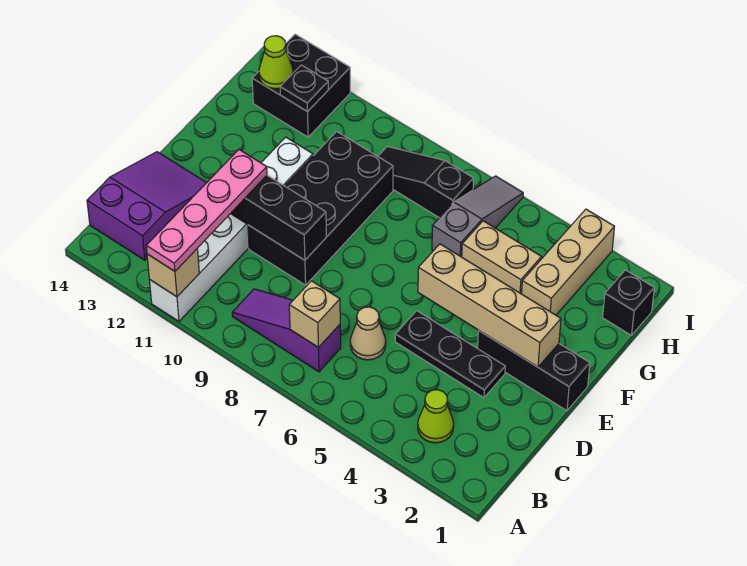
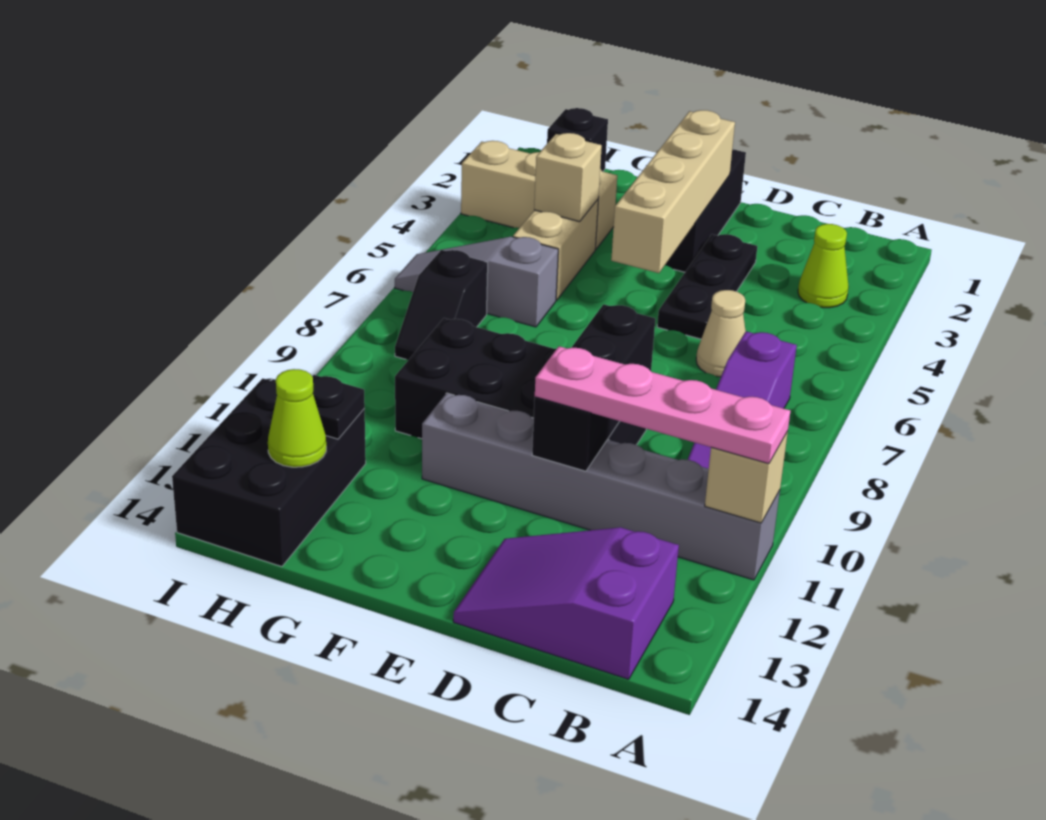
white brick A11:F11 level 1 -> grey brick A11:F11 level 1
tan brick B7 level 2 -> tan brick G4 level 2
black slope H7:H9 level 1 top 7 -> black slope H7:H8 level 1 top 7
black brick H12:I13 level 1 -> black brick H12:I14 level 1

